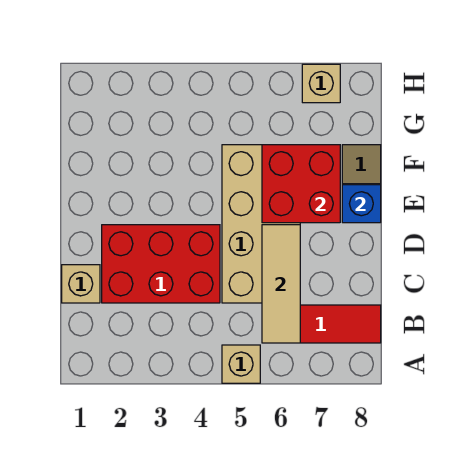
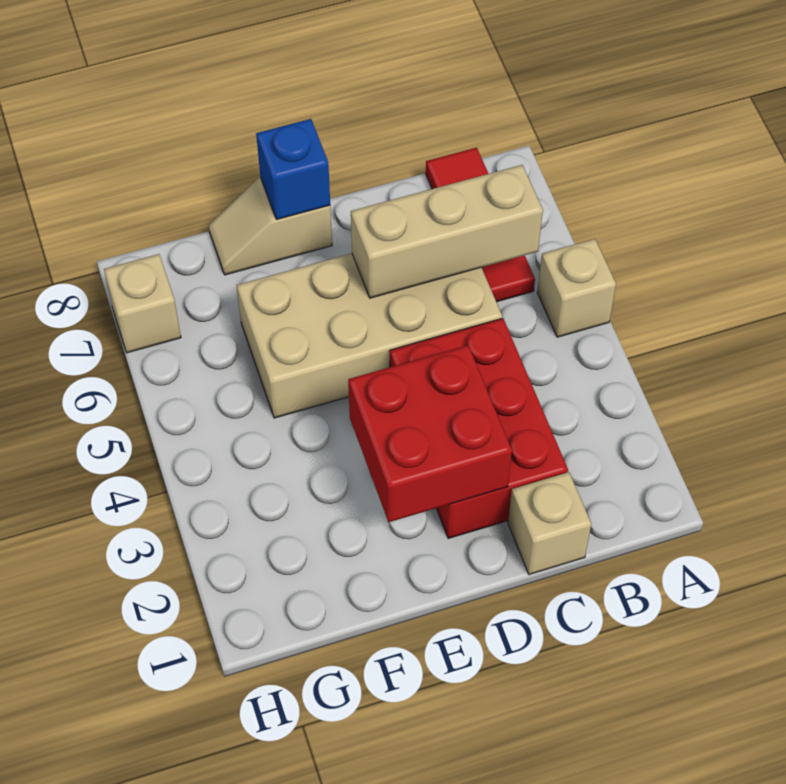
tan tile B6:D6 level 2 -> tan brick B6:D6 level 2
red brick E6:F7 level 2 -> red brick D2:E3 level 2

